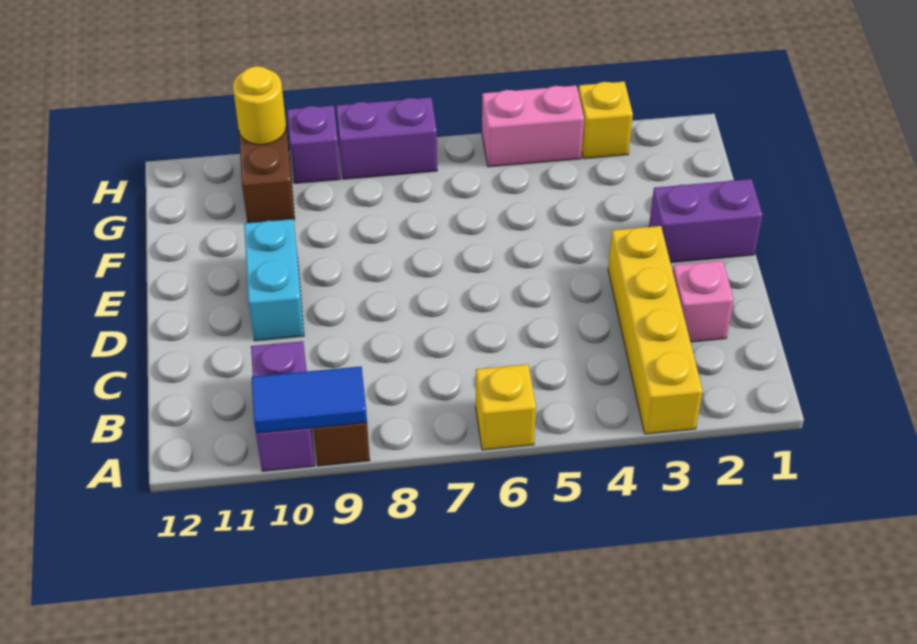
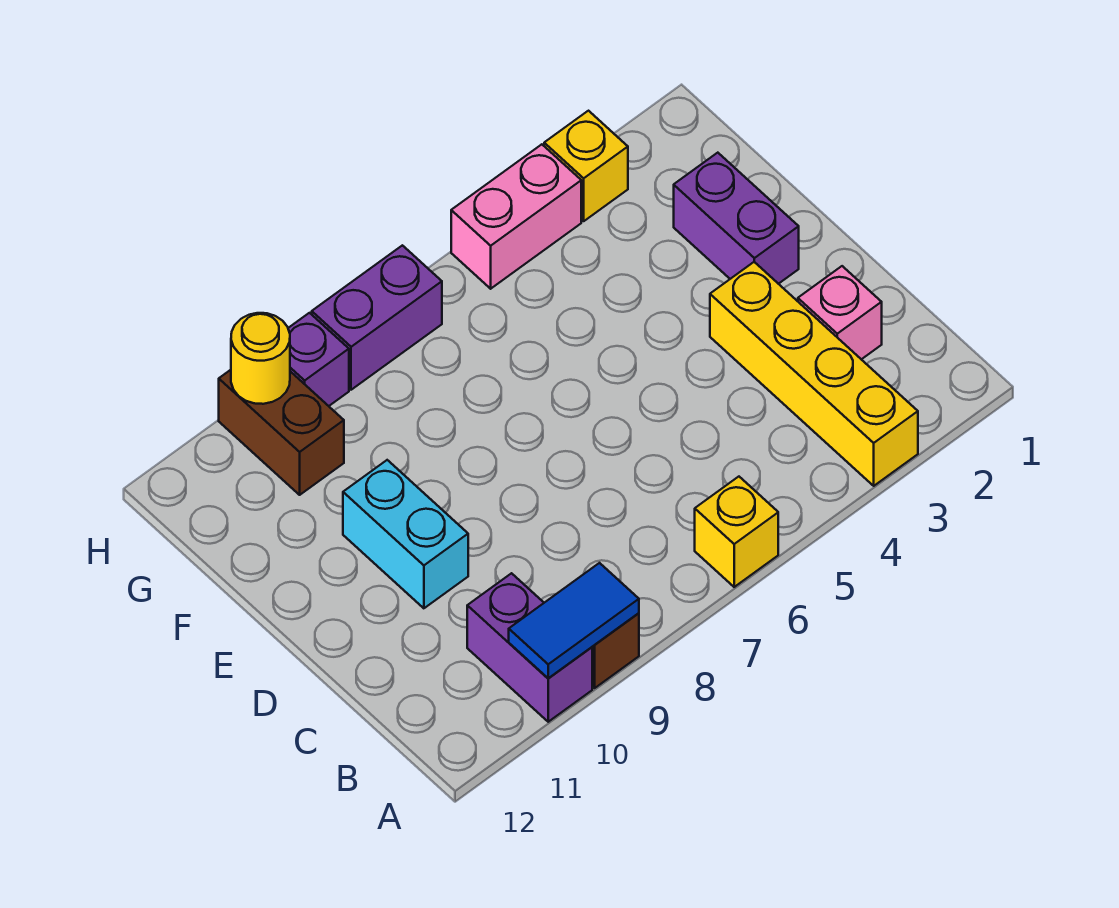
purple brick E1:E2 level 1 -> purple brick E2:F2 level 1

